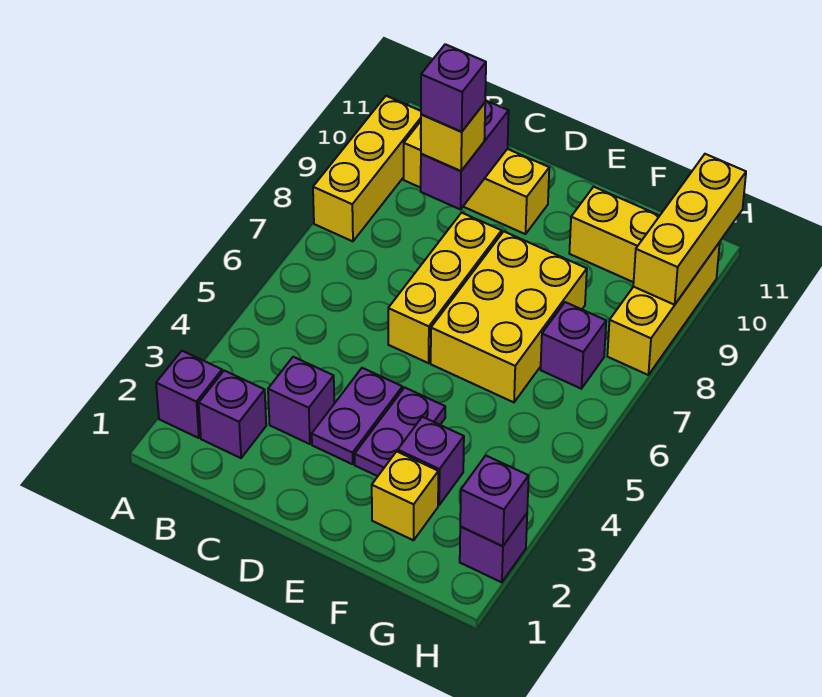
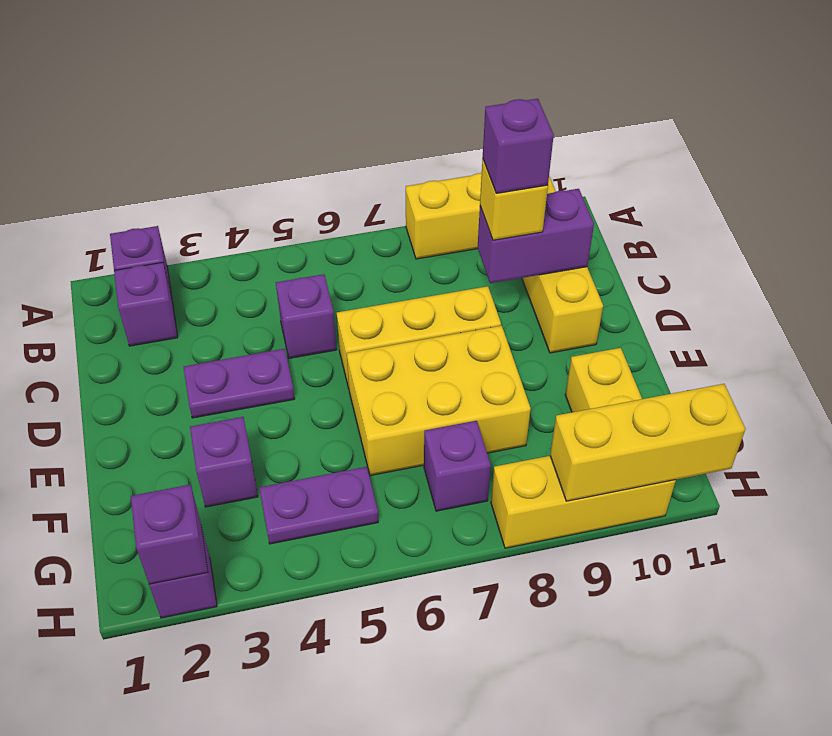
purple brick C3 level 1 -> purple brick C5 level 1
purple plate E3:E4 level 1 -> purple plate G4:G5 level 1
yellow brick F2 level 1 -> none

